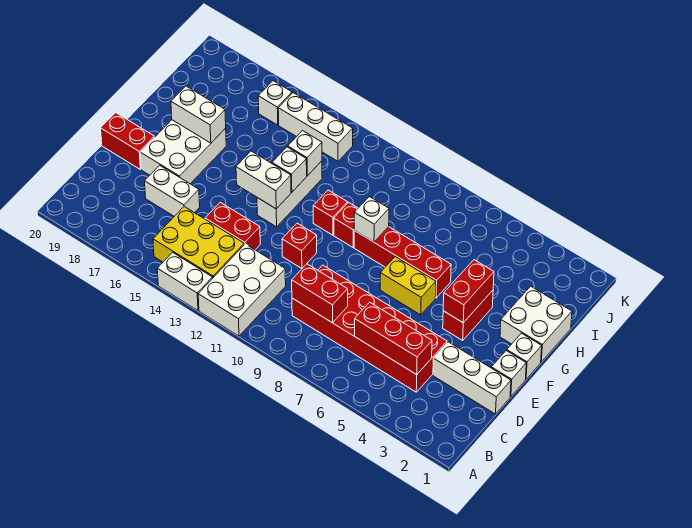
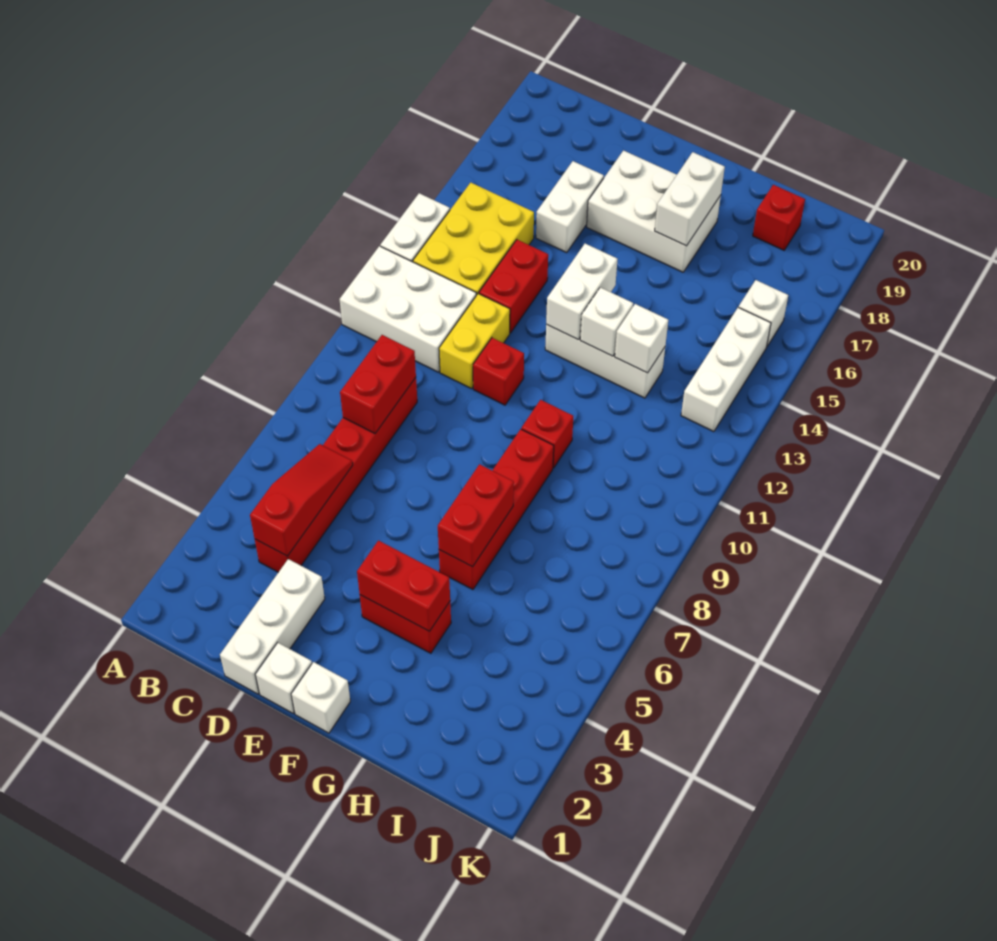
red brick C4:D9 level 1 -> red brick C4:C9 level 1
red brick C4:C6 level 2 -> red slope C4:C6 level 2 top 4
red brick E19:E20 level 1 -> red brick G6:G7 level 2
yellow brick F6:F7 level 1 -> yellow brick D11:D12 level 1
white brick G1:H2 level 1 -> none
white brick G9 level 2 -> none
red brick G11 level 1 -> red brick I19 level 1

